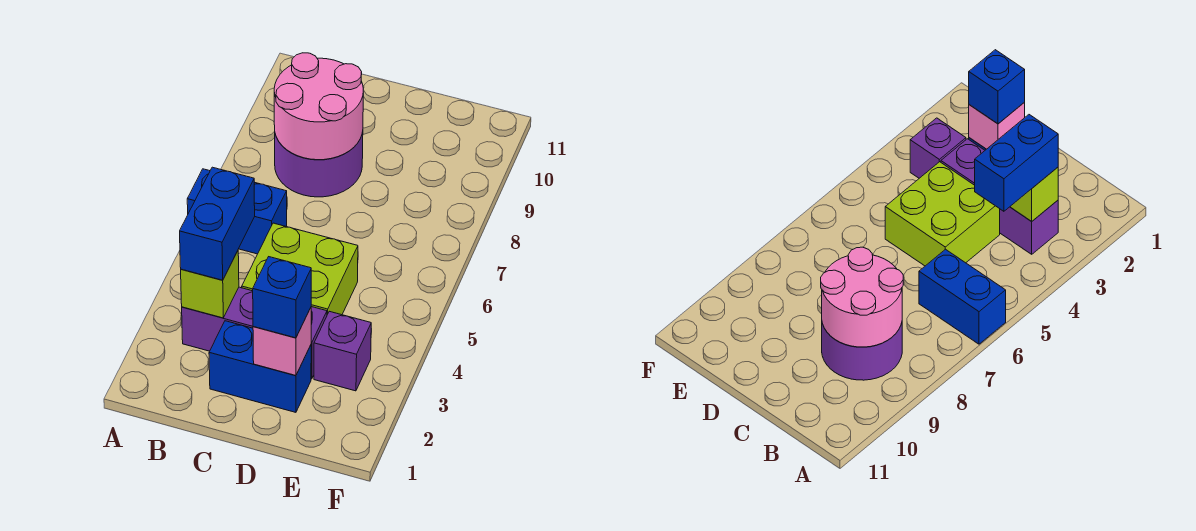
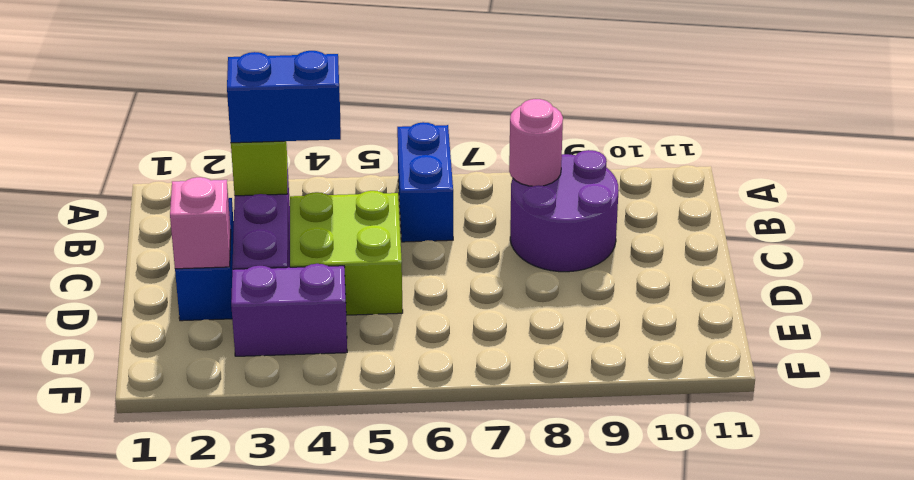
pink round brick B8:C9 level 2 -> pink round brick B8 level 2
blue brick D2 level 3 -> none
purple brick E3 level 1 -> purple brick E3:E4 level 1

